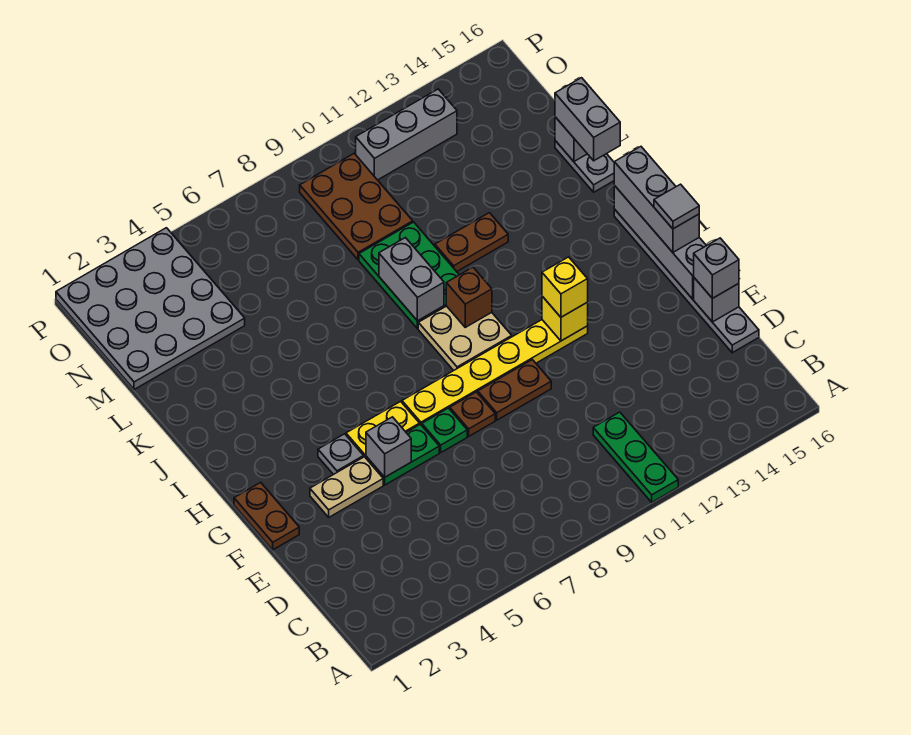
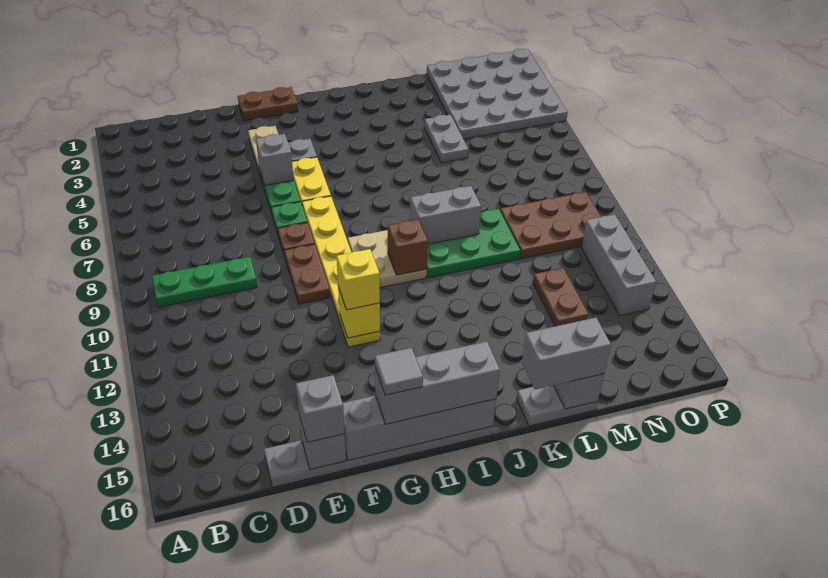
green plate A11:C11 level 1 -> green plate B9:D9 level 1
brown plate K11:K12 level 1 -> brown plate M12:M13 level 1
none -> grey plate L4:L5 level 1

